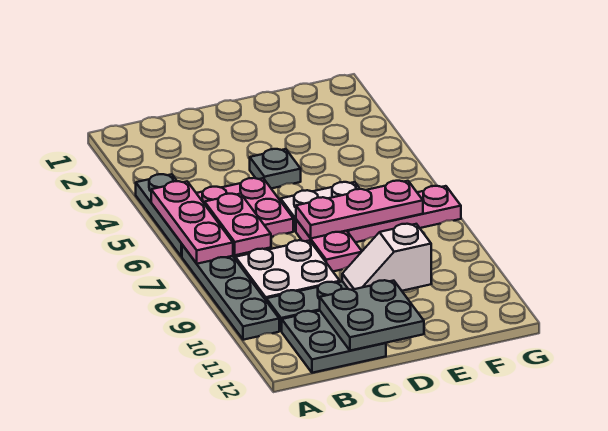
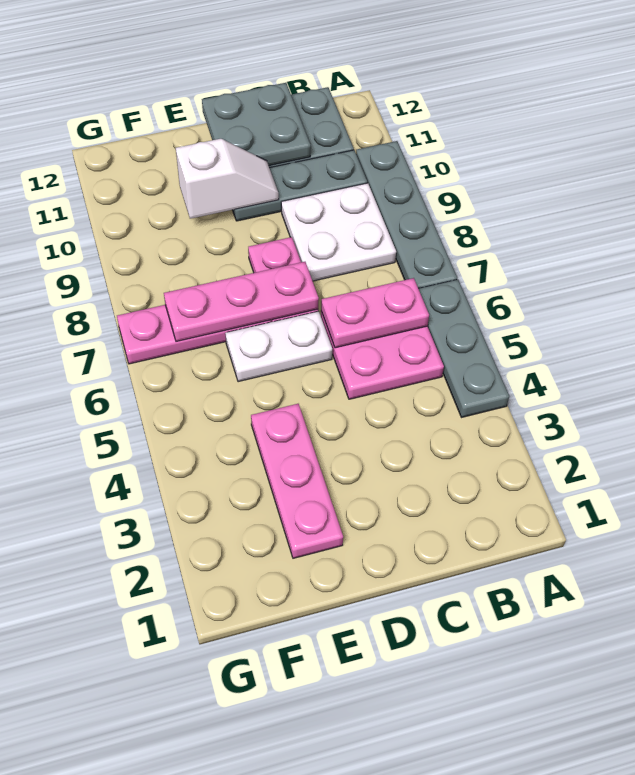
pink plate A5:A7 level 2 -> pink plate E2:E4 level 1
pink plate B6:B7 level 2 -> pink plate B6:C6 level 2
grey plate D4 level 1 -> none

